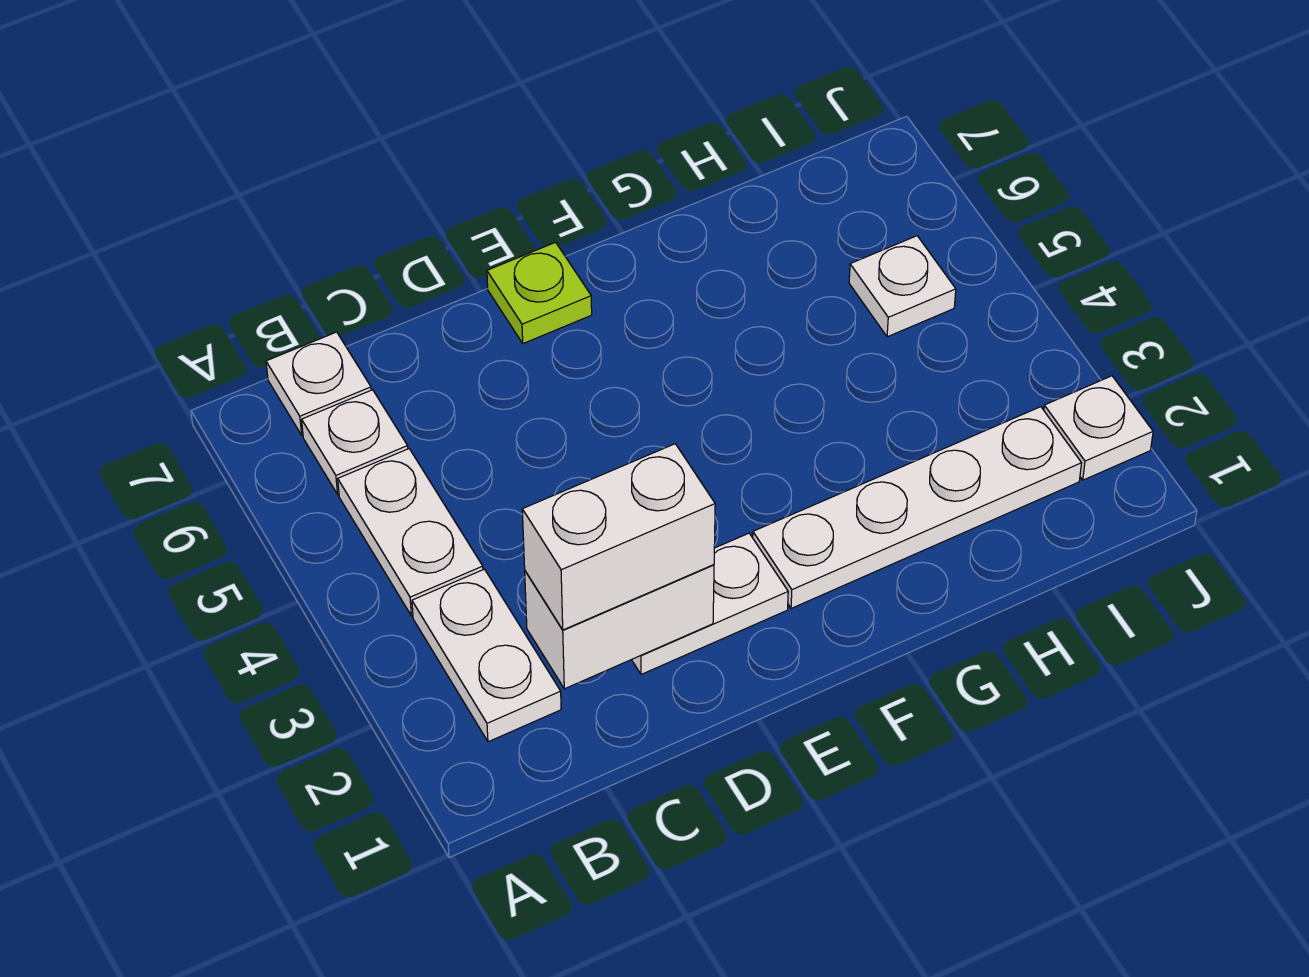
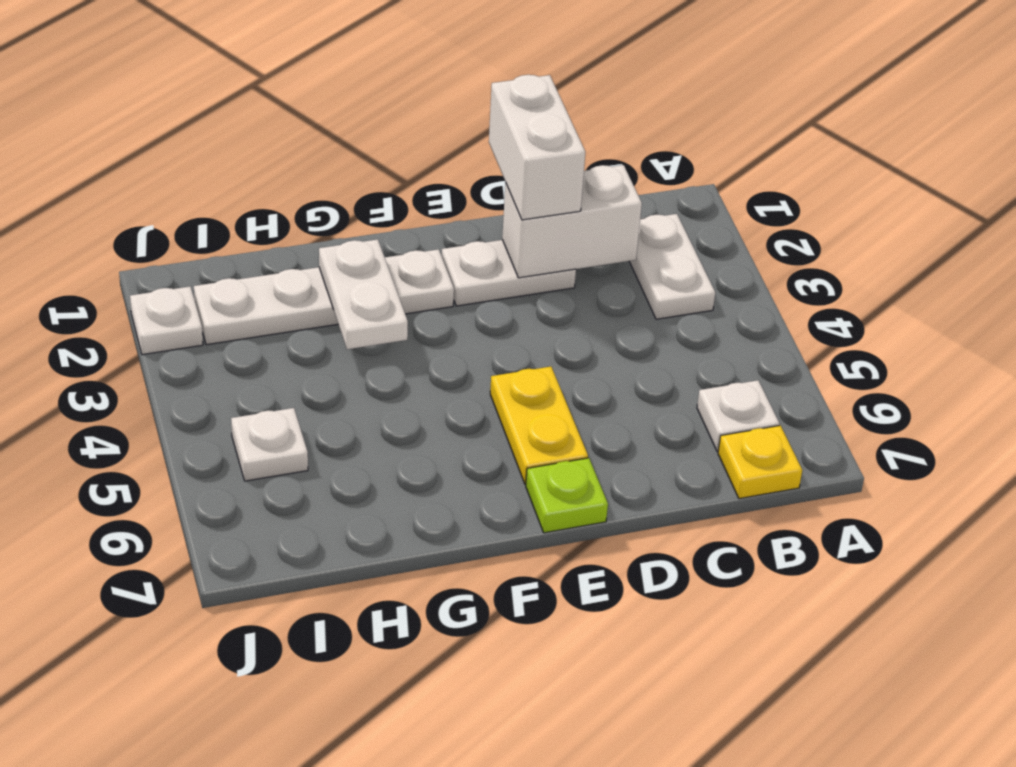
white plate B4:B5 level 1 -> white plate G2:G3 level 2
white plate B7 level 1 -> yellow plate B7 level 1
white brick C2:D2 level 3 -> white brick D1:D2 level 3
none -> yellow plate E5:E6 level 1

